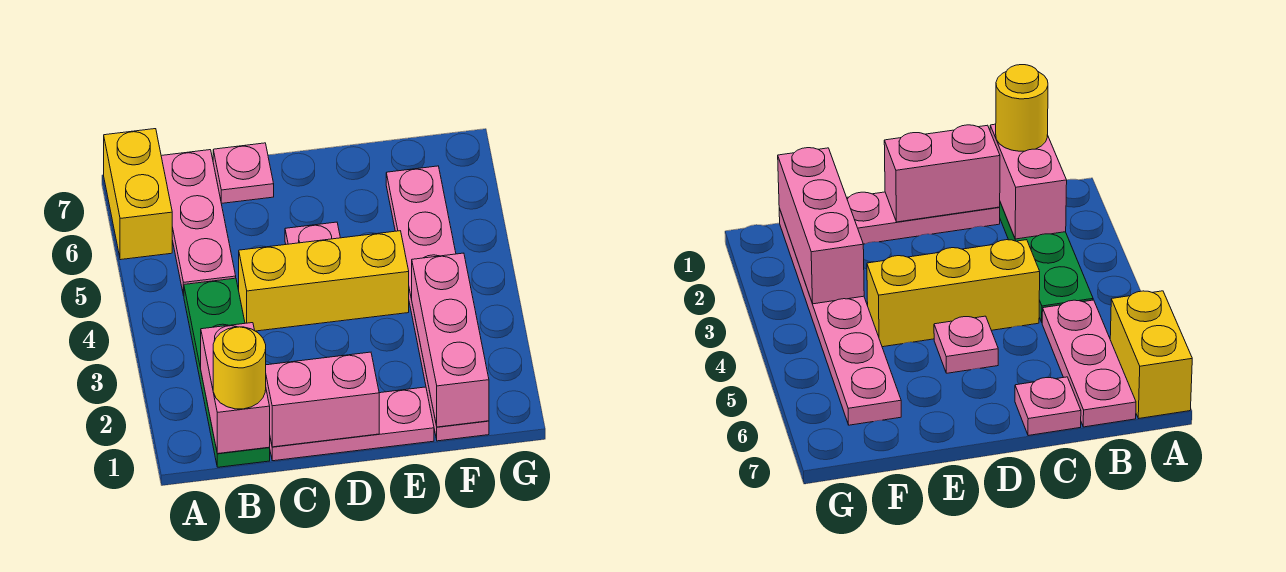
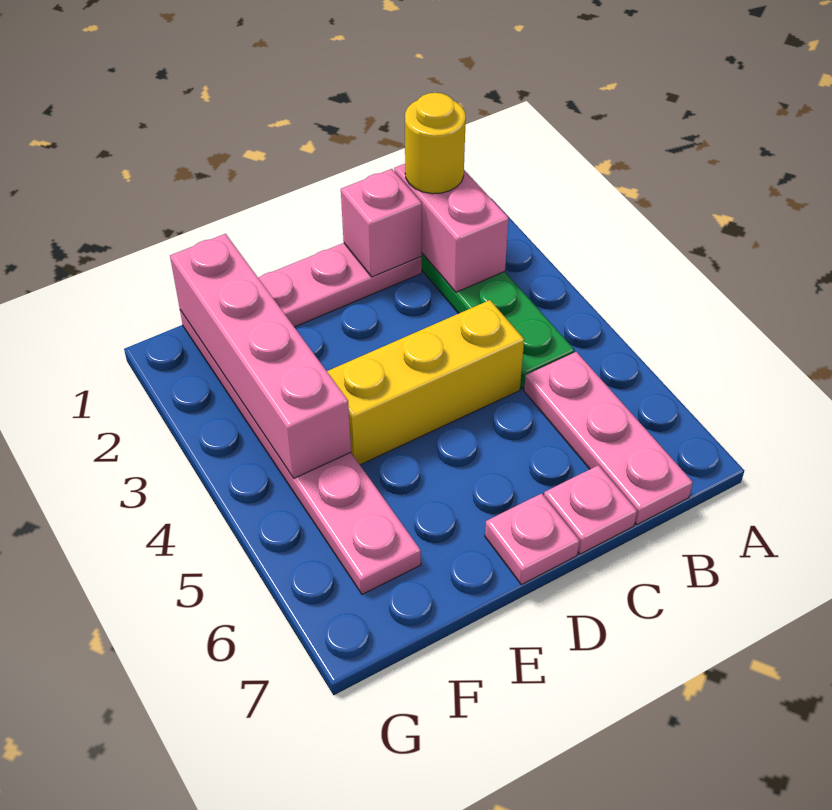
yellow brick A6:A7 level 1 -> none
pink brick C1:D1 level 2 -> pink brick C1 level 2
pink plate D5 level 1 -> pink plate D7 level 1
pink brick F1:F3 level 2 -> pink brick F1:F4 level 2

